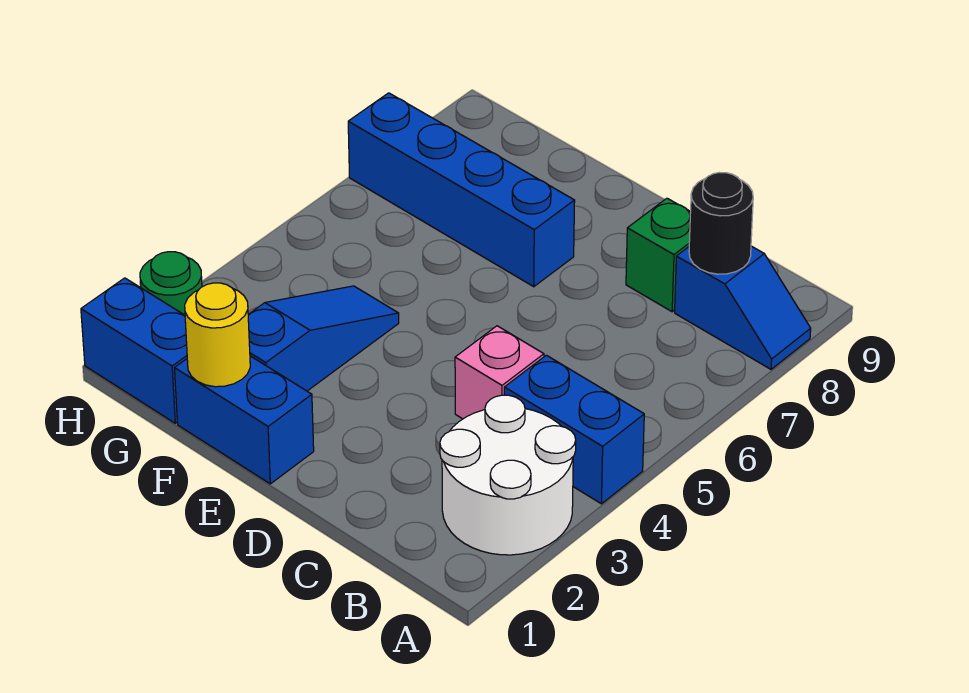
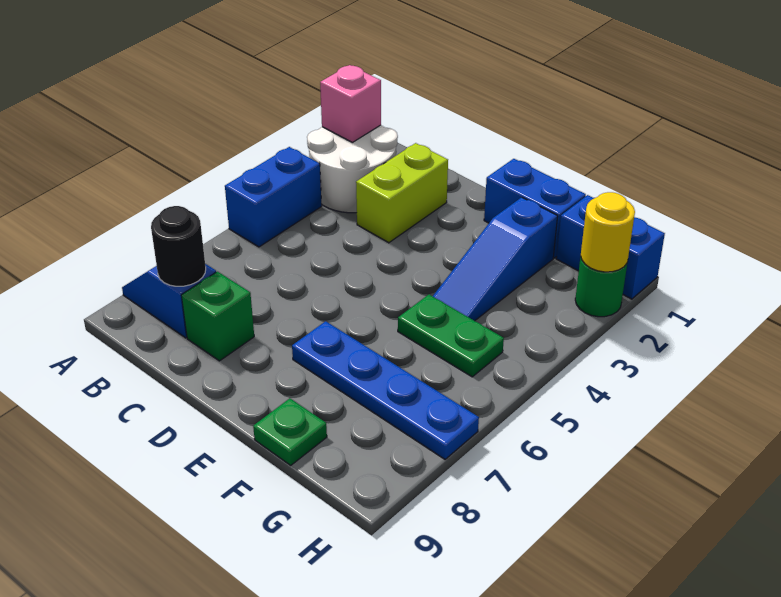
blue brick A4:B4 level 1 -> blue brick A4:A5 level 1
none -> lime brick C2:C3 level 1
pink brick C4 level 1 -> pink brick A2 level 2
blue brick E7:H7 level 1 -> blue plate E7:H7 level 1
yellow round brick F1 level 2 -> yellow round brick H2 level 2
none -> green plate F5:G5 level 1
none -> green plate F9 level 1

